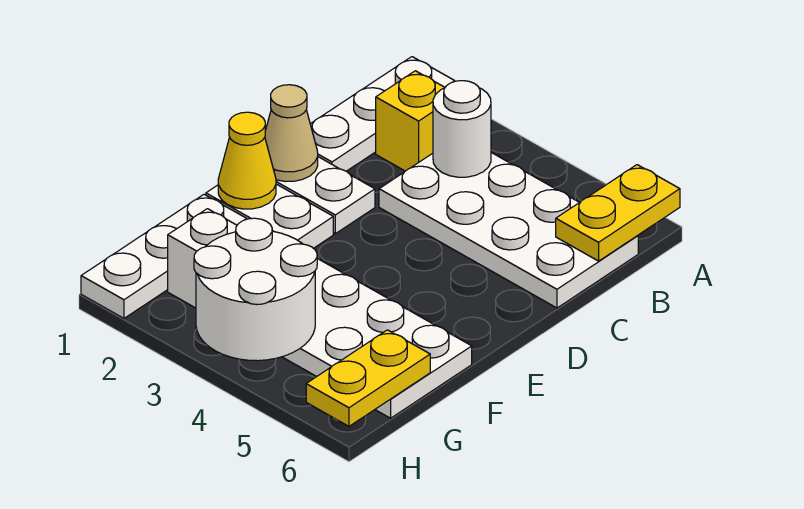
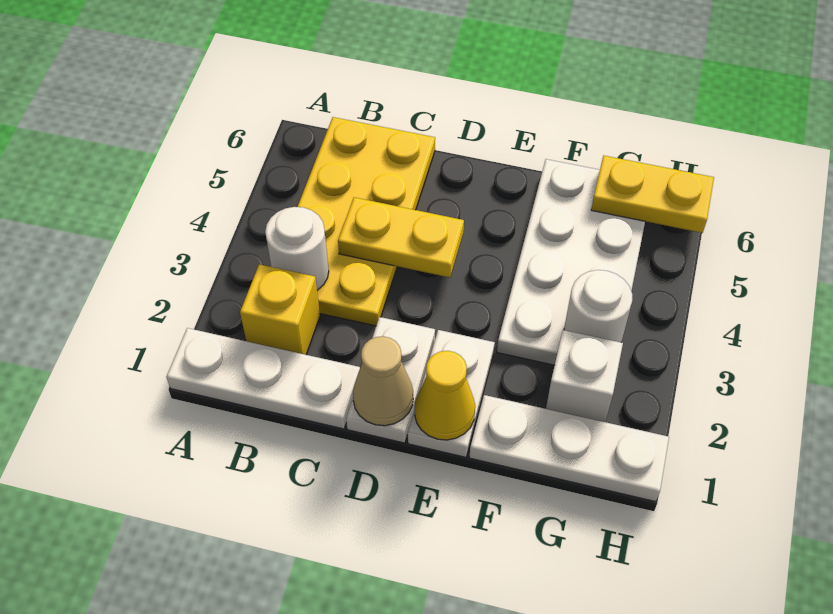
yellow plate A6:B6 level 2 -> yellow plate C4:D4 level 2
white plate B3:C6 level 1 -> yellow plate B3:C6 level 1
white round brick G3:H4 level 2 -> white round brick G3 level 2

